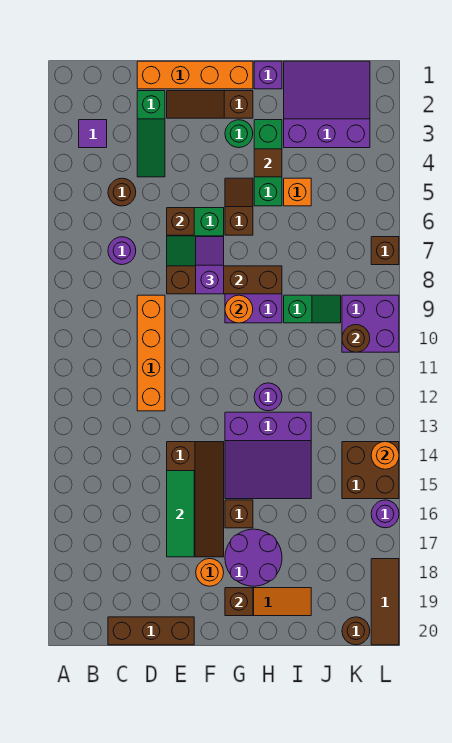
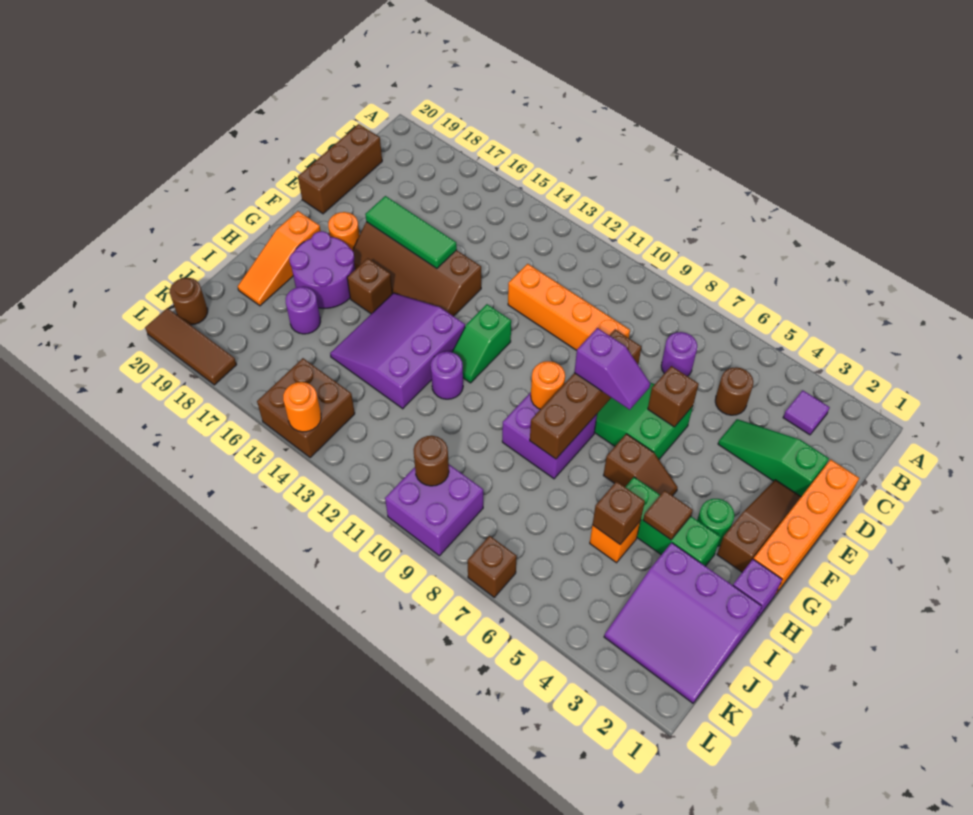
brown brick G19 level 2 -> brown brick I5 level 2
purple slope I1:K3 level 1 top 3 -> purple slope I1:K3 level 1 top I
green slope I9:J9 level 1 top I -> green slope F12:G12 level 1 top F
purple round brick L16 level 1 -> purple round brick I17 level 1

